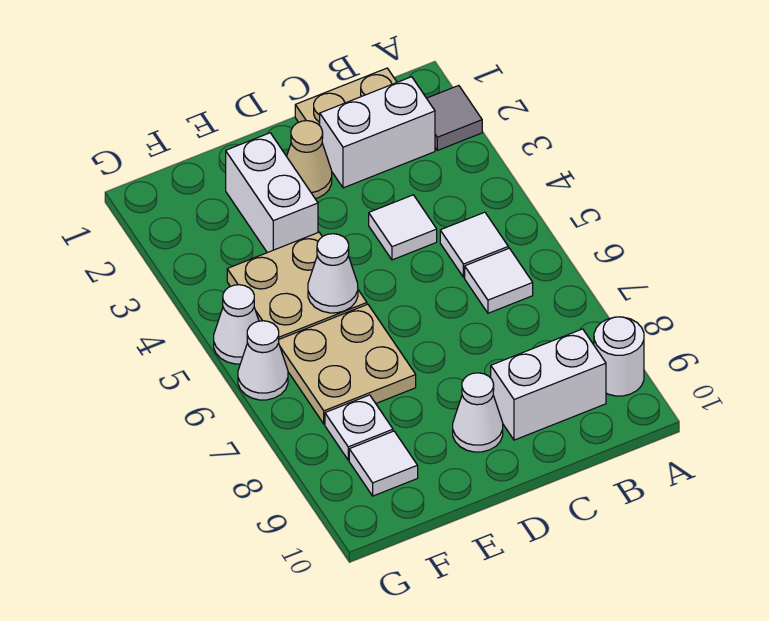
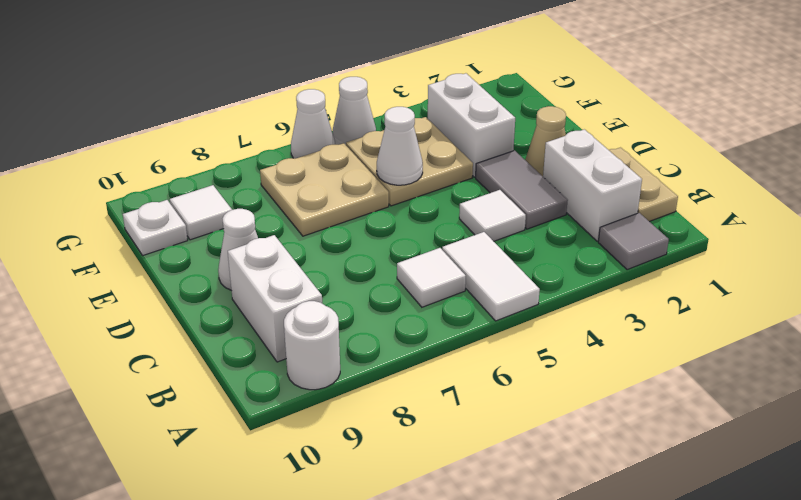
white tile B5 level 1 -> white tile A5:B5 level 1
none -> grey tile C3:D3 level 1
white brick E2:E3 level 1 -> white brick E3:F3 level 1
white plate F8 level 1 -> white plate F10 level 1

